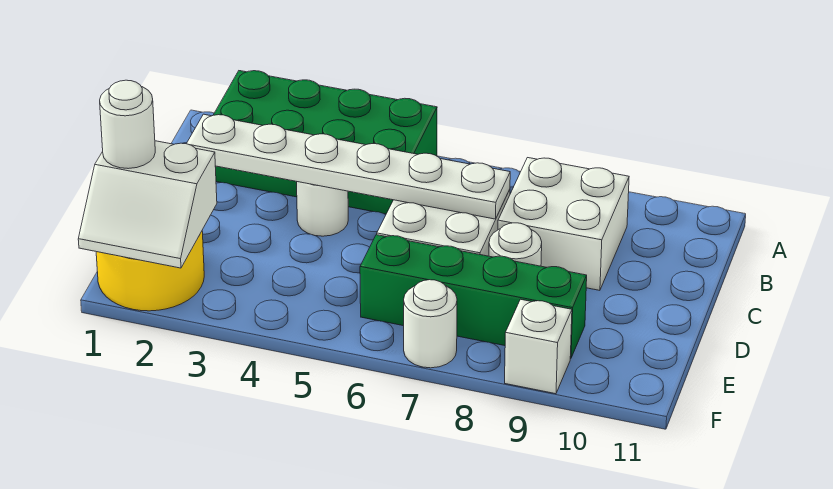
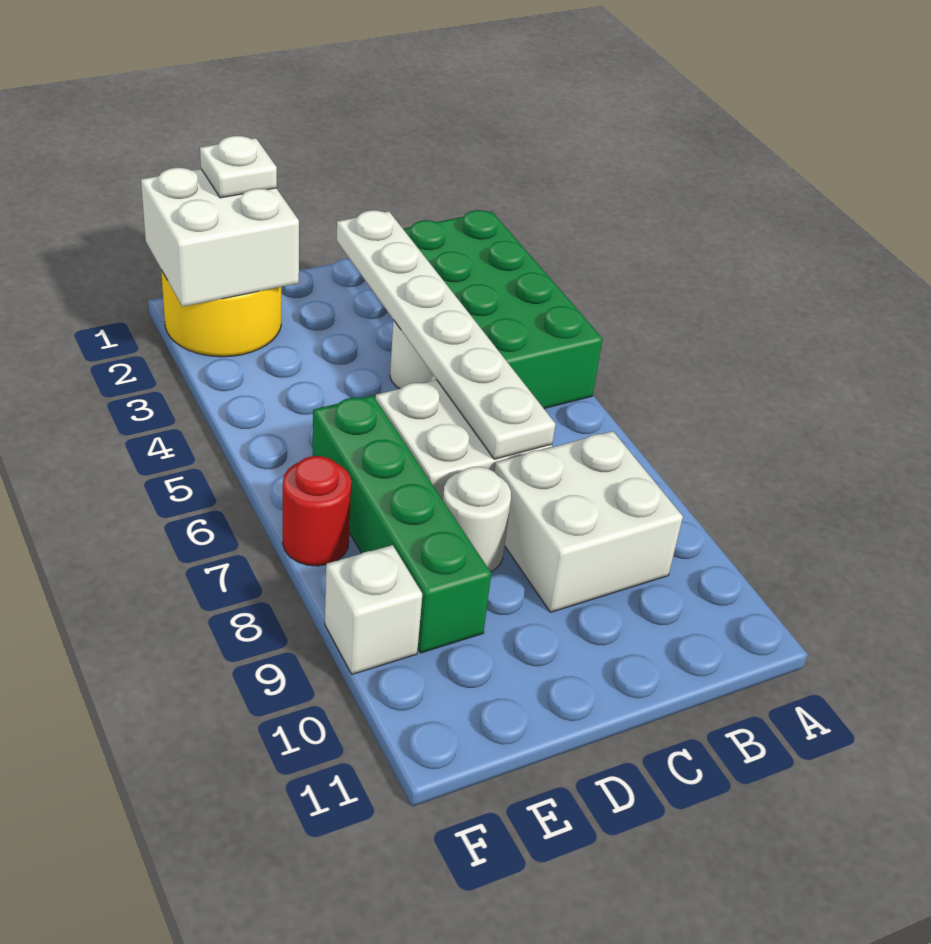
white slope E1:F2 level 2 top E -> white brick E1:F2 level 2
white round brick E1 level 3 -> white plate E1 level 3
white round brick F7 level 1 -> red round brick F7 level 1

